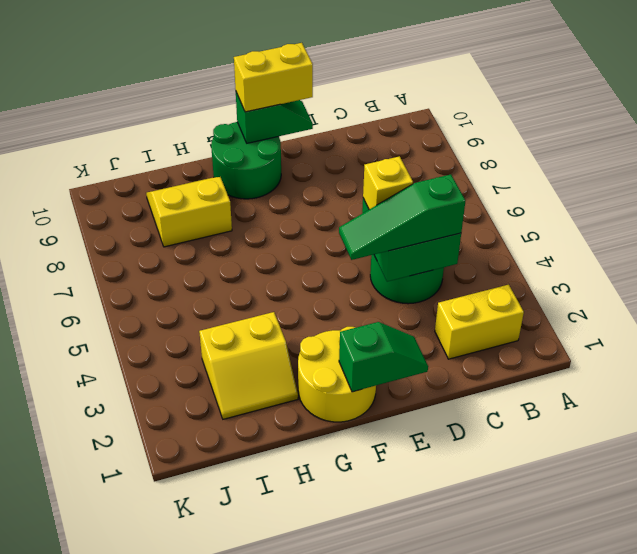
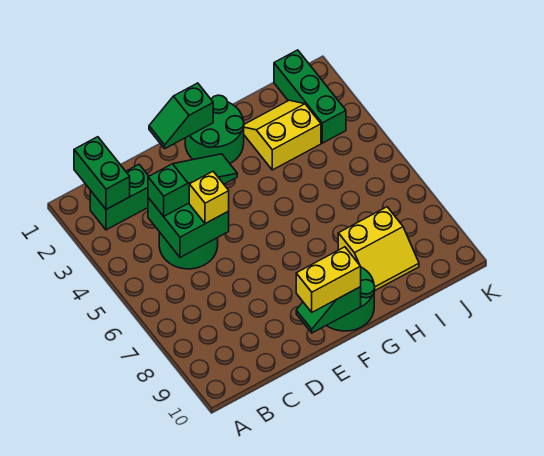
none -> green brick B1:B2 level 2
yellow brick B2:C2 level 1 -> green brick B2:C2 level 1
yellow round brick F1:G2 level 1 -> green round brick F1:G2 level 1
none -> green brick J1:J3 level 1

